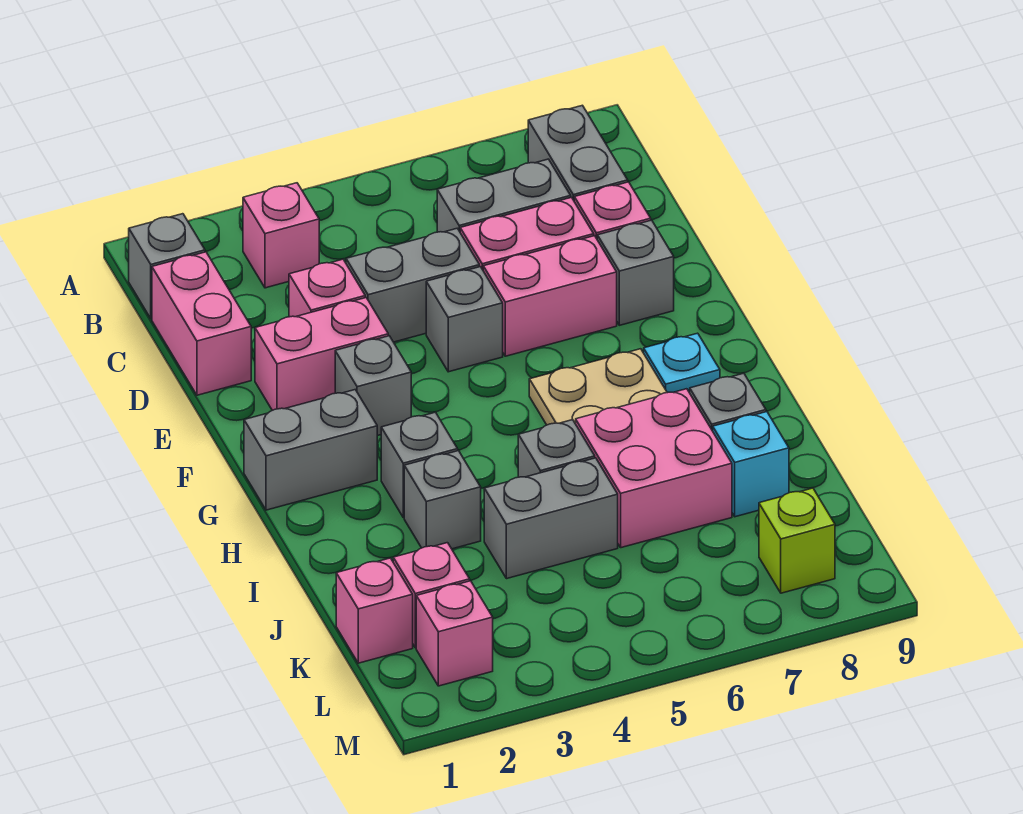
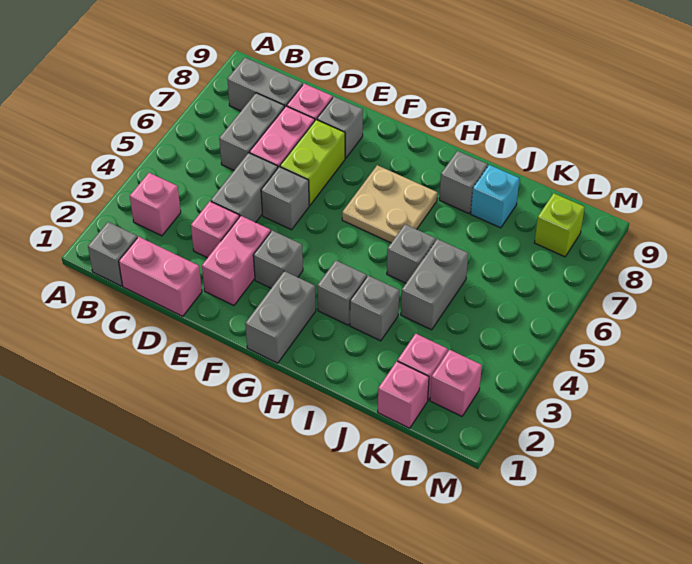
pink brick E6:E7 level 1 -> lime brick E6:E7 level 1
cyan plate G8 level 1 -> none
pink brick I6:J7 level 1 -> none

